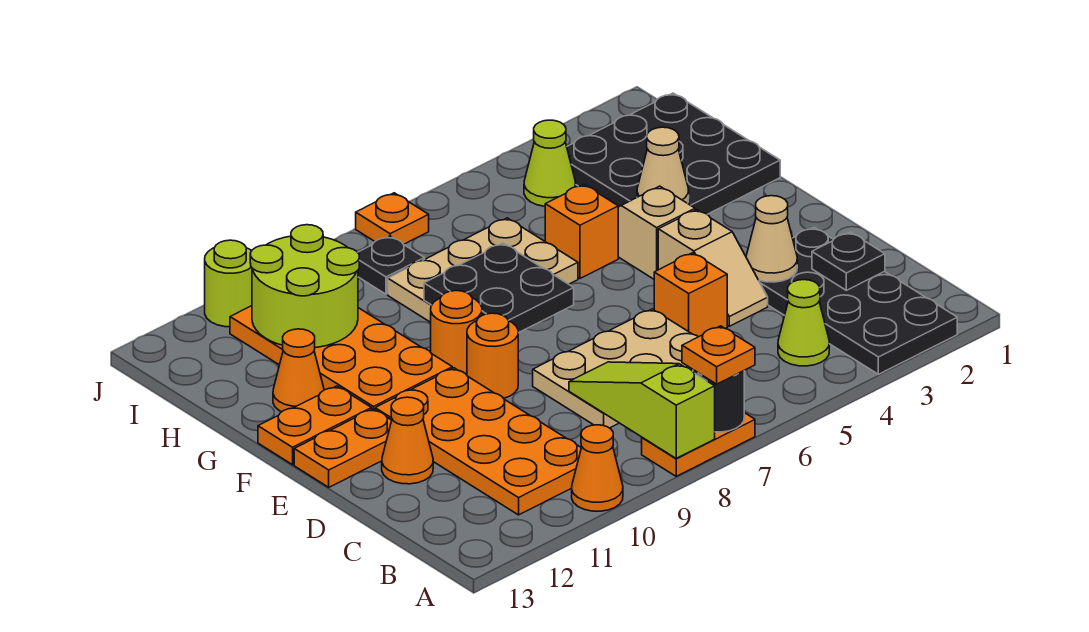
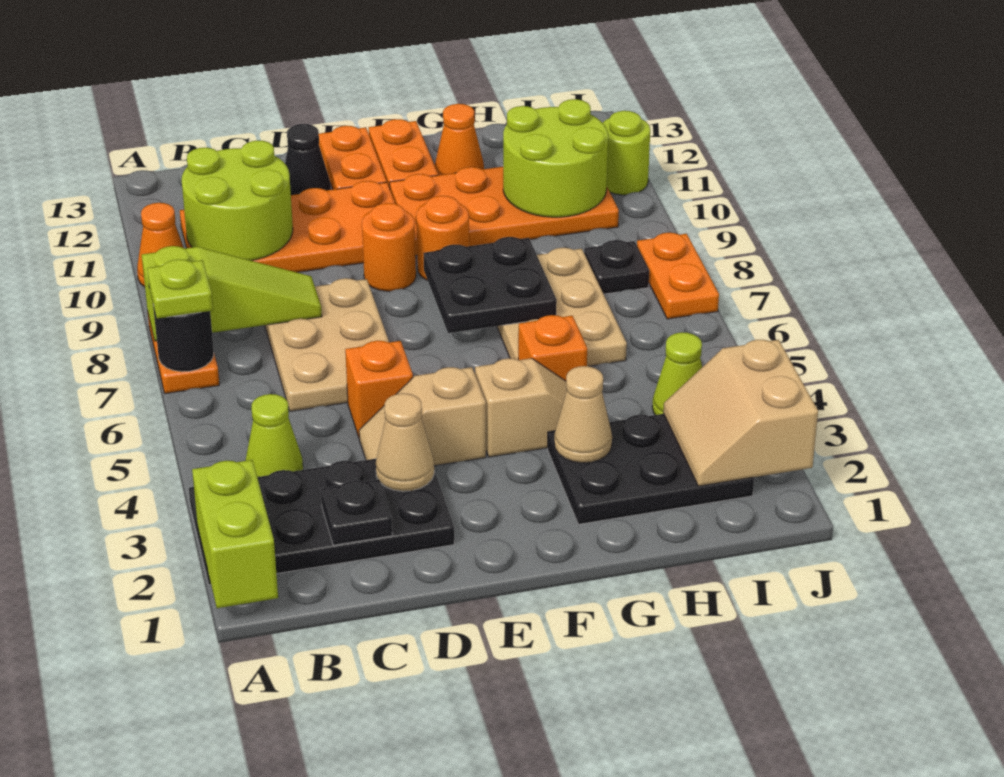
none -> lime brick A1:A2 level 2
orange plate A7 level 3 -> lime plate A7 level 3
none -> lime round brick B10:C11 level 2
orange cone D12 level 1 -> black cone D12 level 1
black plate G1:I3 level 1 -> black plate G2:I3 level 1
none -> tan slope I2:J3 level 2 top J
orange plate J7 level 1 -> orange plate J7:J8 level 1

